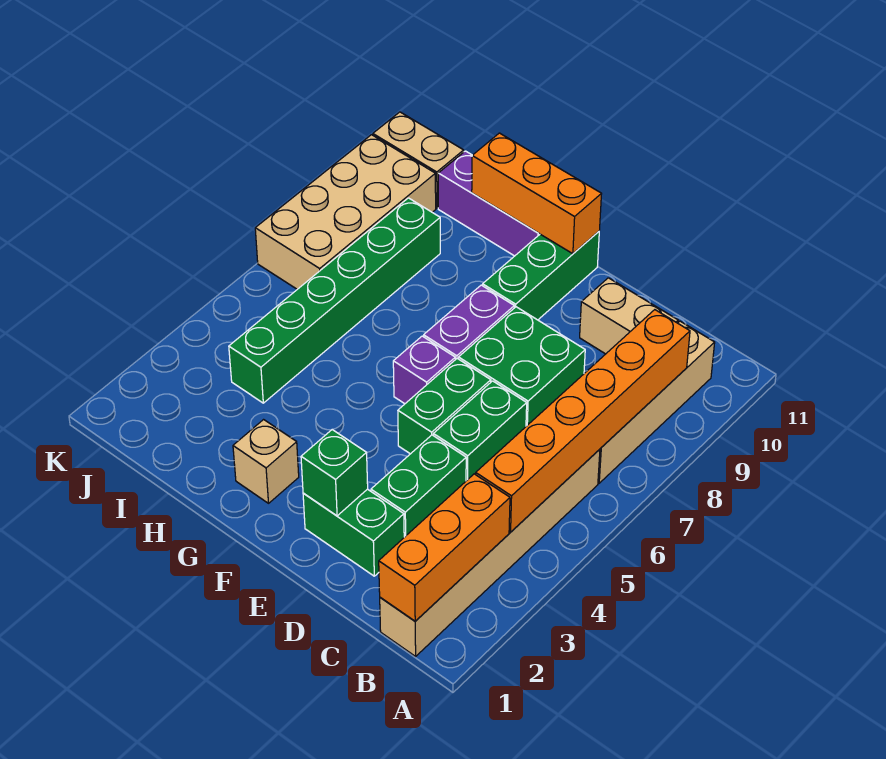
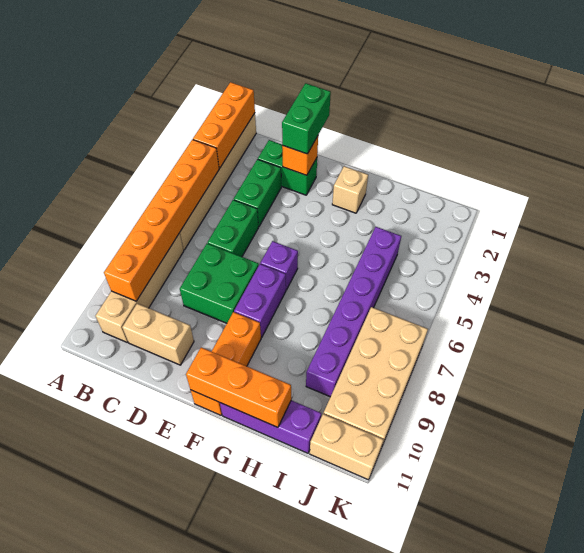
green brick E2 level 2 -> orange brick E2 level 2
green brick E5:E6 level 1 -> green brick E1:E2 level 3
green brick F9:F11 level 1 -> orange brick F9:F11 level 1
green brick I4:I9 level 1 -> purple brick I4:I9 level 1

